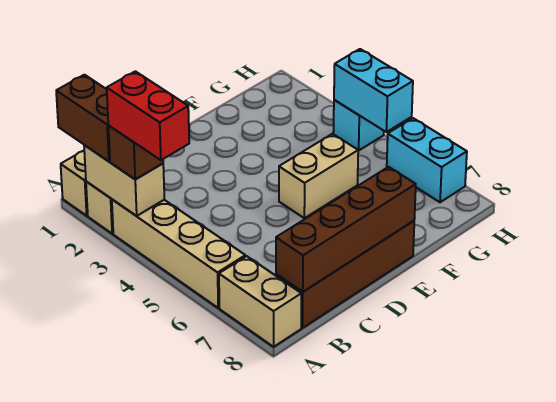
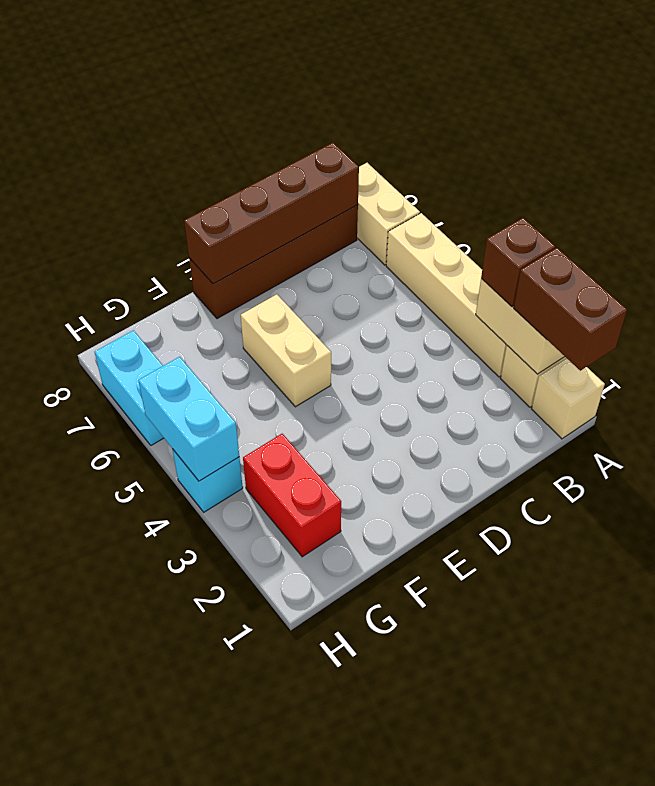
red brick A3:A4 level 4 -> red brick G2:G3 level 1
tan brick E5:F5 level 1 -> tan brick E5:E6 level 1

